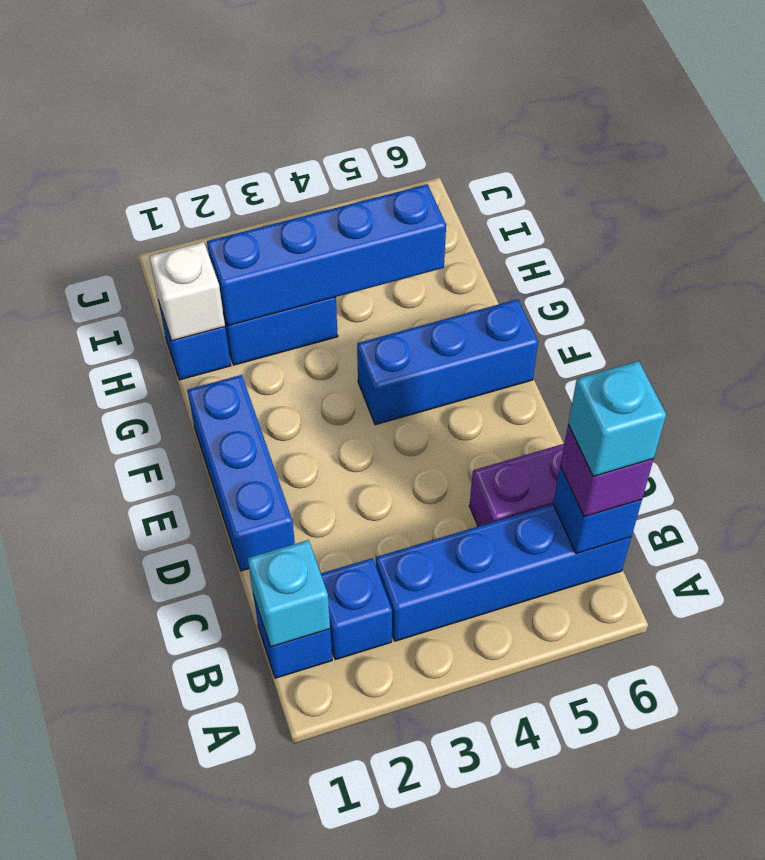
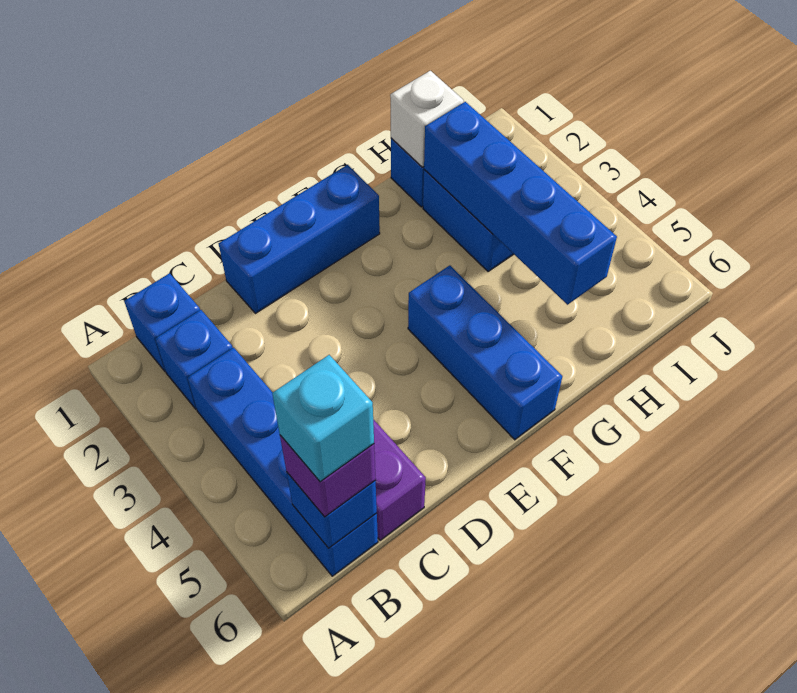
cyan brick B1 level 2 -> none

